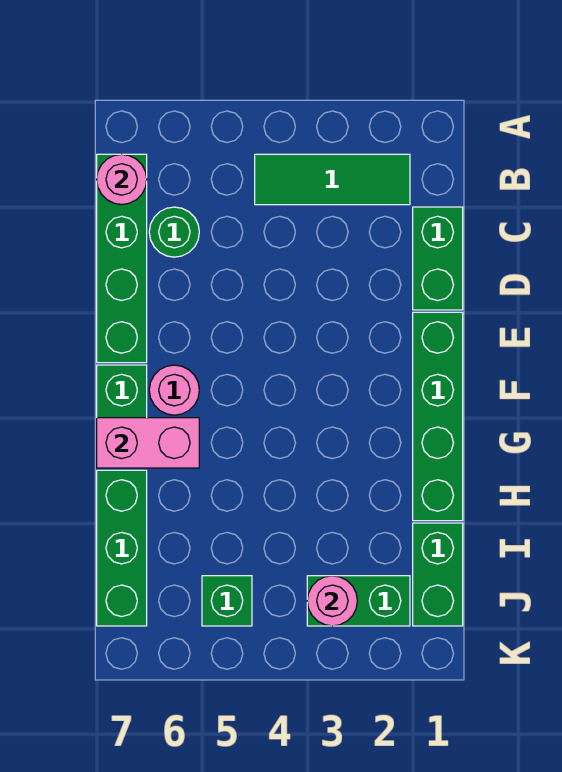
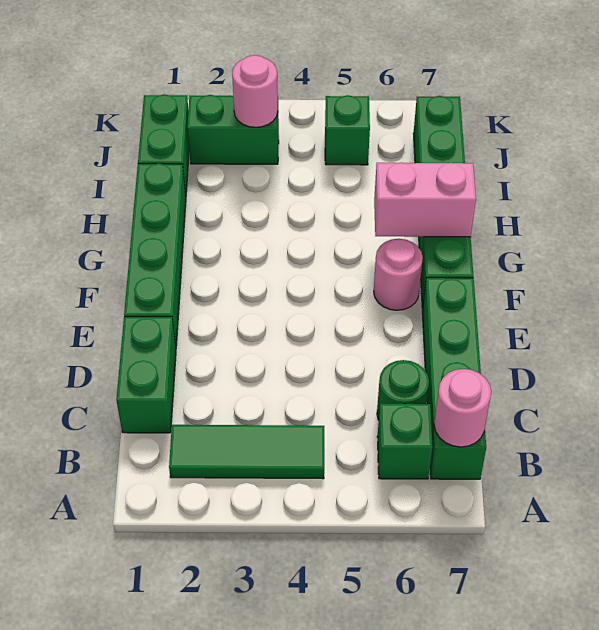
none -> green brick B6 level 1

